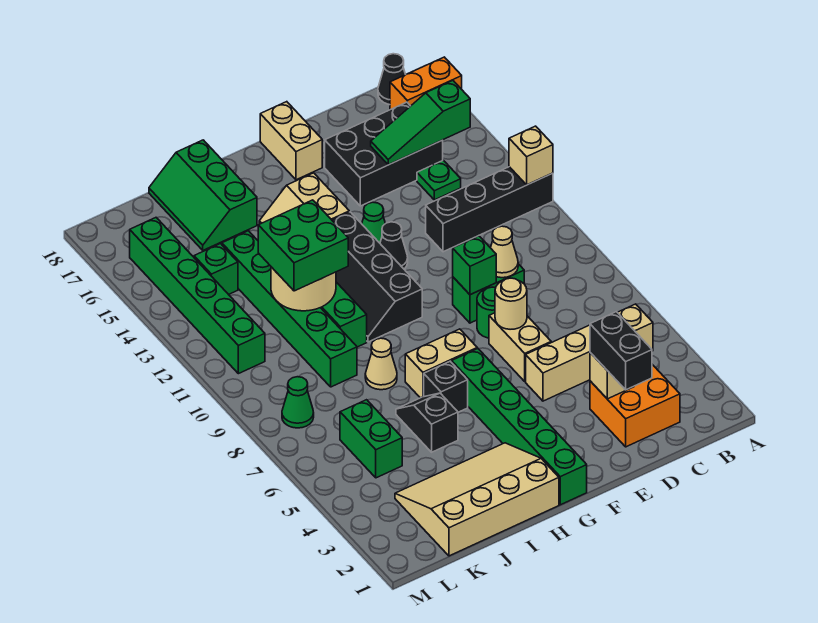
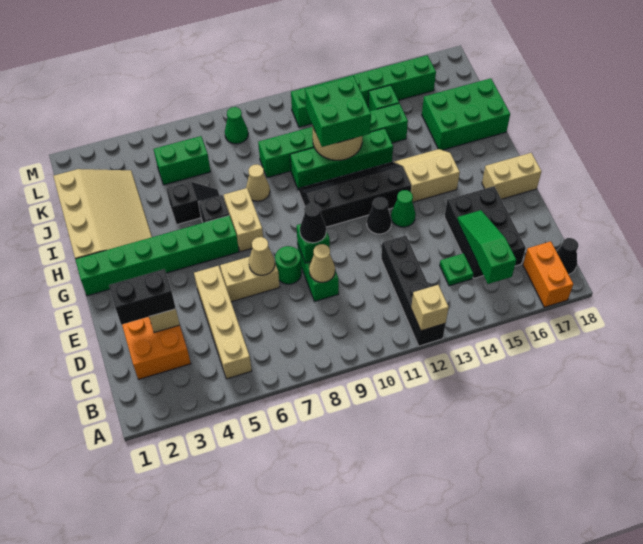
tan round brick E7 level 2 -> tan cone E7 level 2
none -> black cone E9 level 3
green slope I16:J18 level 1 top I -> green brick I16:J18 level 1

